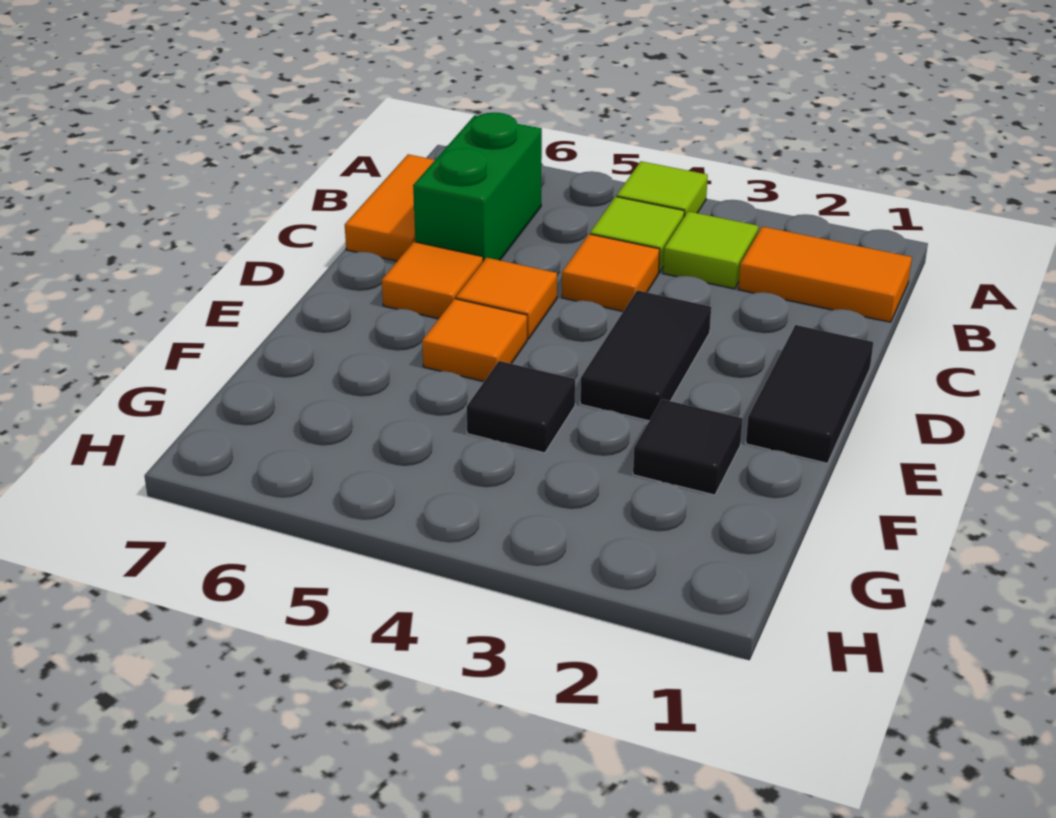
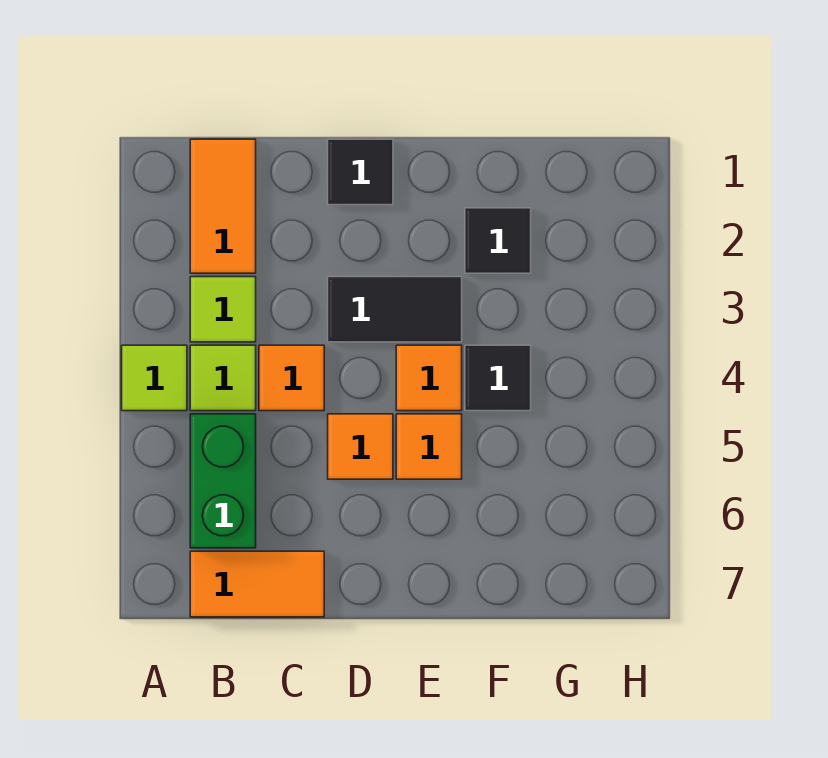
green brick B6:C6 level 1 -> green brick B5:B6 level 1
black tile D1:E1 level 1 -> black tile D1 level 1
orange tile D6 level 1 -> orange tile E4 level 1

